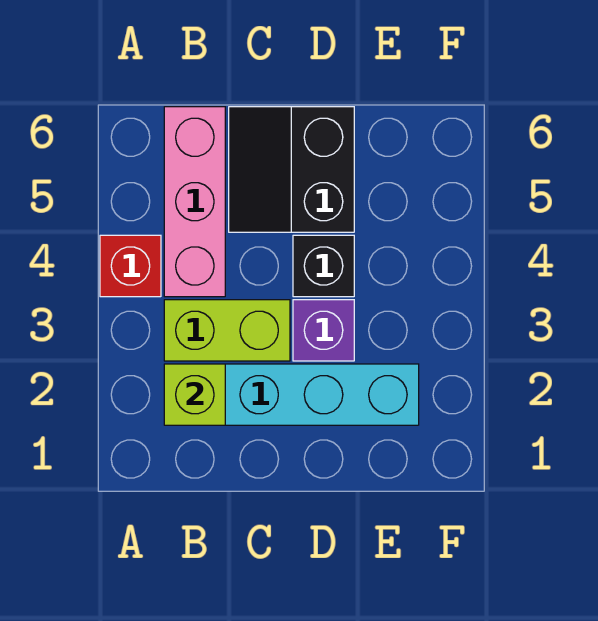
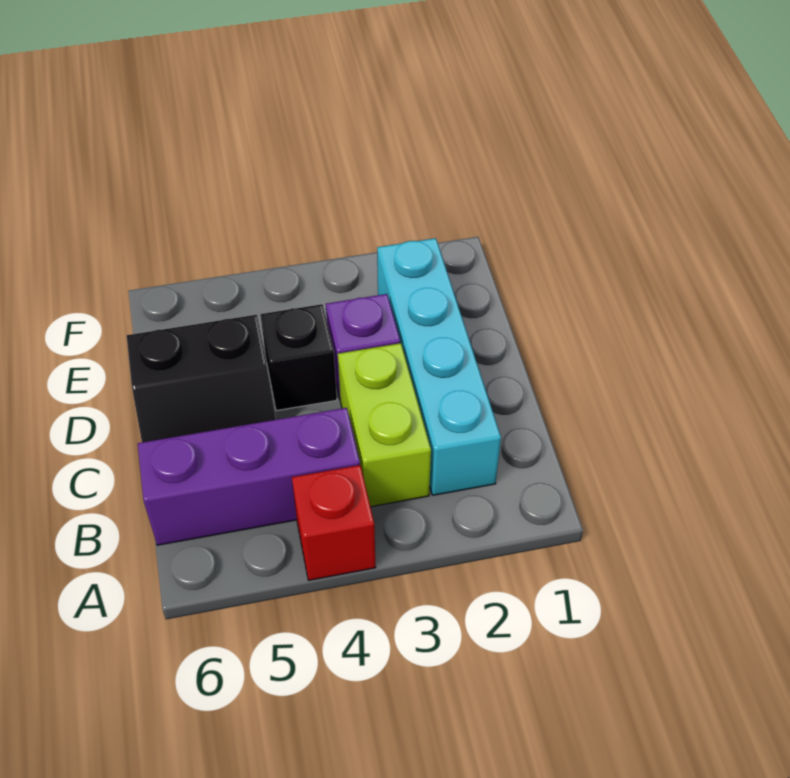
lime brick B2 level 2 -> none
pink brick B4:B6 level 1 -> purple brick B4:B6 level 1

